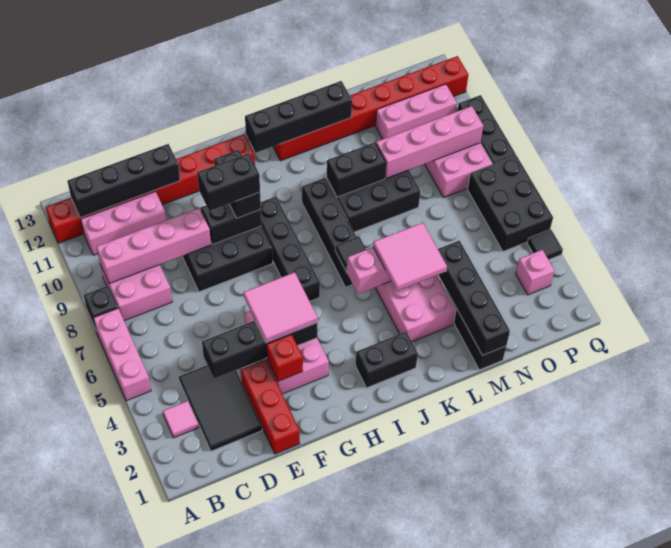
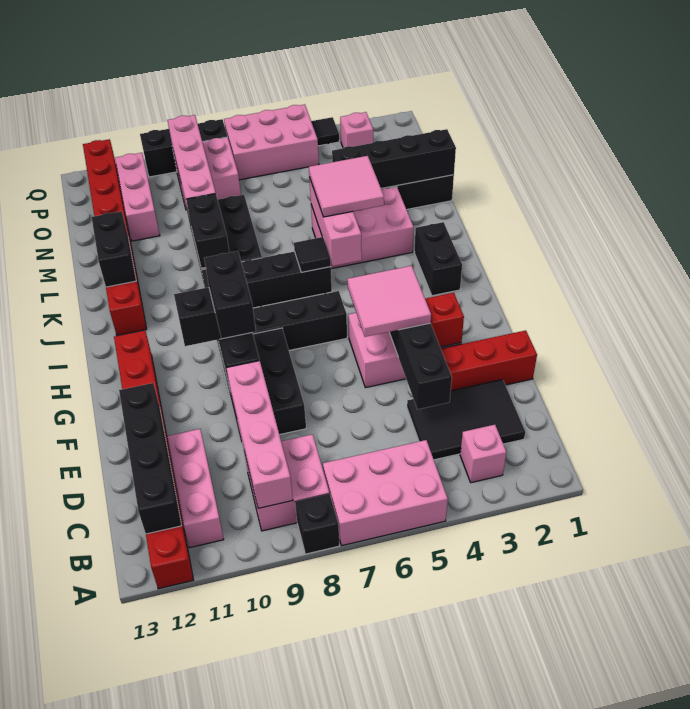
pink brick A5:A7 level 1 -> pink brick A5:B7 level 1
pink tile B3 level 1 -> pink brick B3 level 1
black brick I12:L12 level 2 -> black brick K12:L12 level 2
black brick P5:Q7 level 1 -> pink brick P5:Q7 level 1

